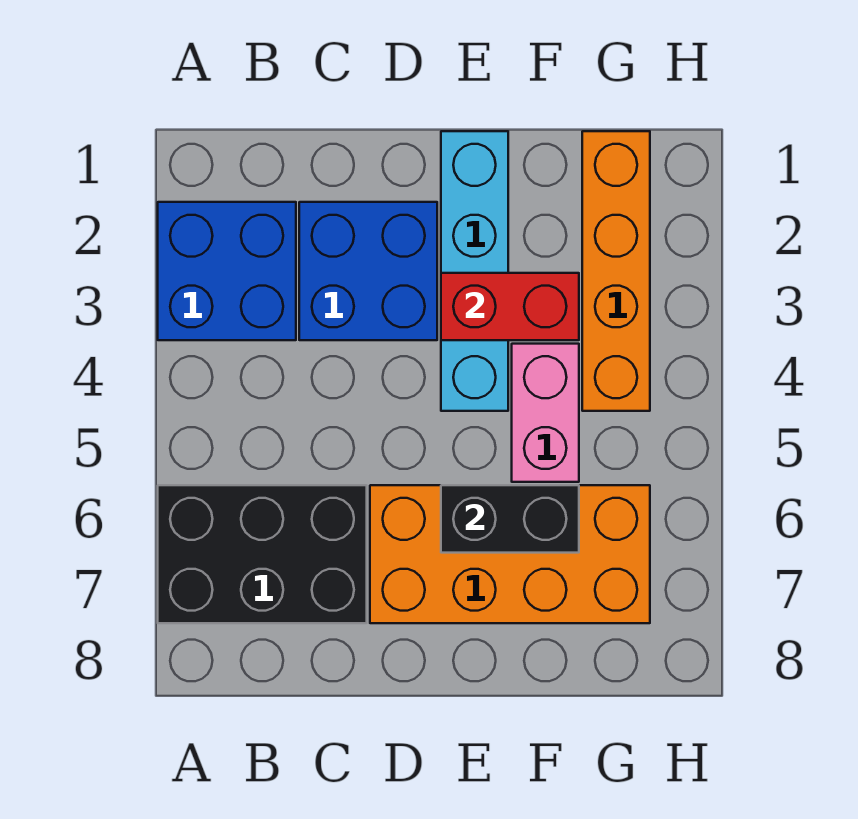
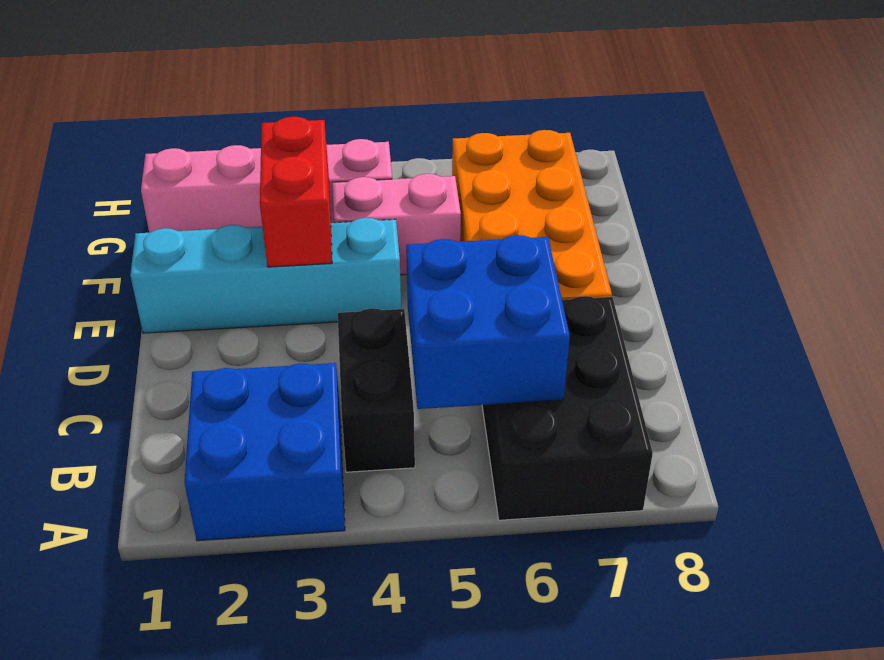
blue brick C2:D3 level 1 -> blue brick B5:C6 level 2
black brick E6:F6 level 2 -> black brick B4:C4 level 1
orange brick G1:G4 level 1 -> pink brick G1:G4 level 1

